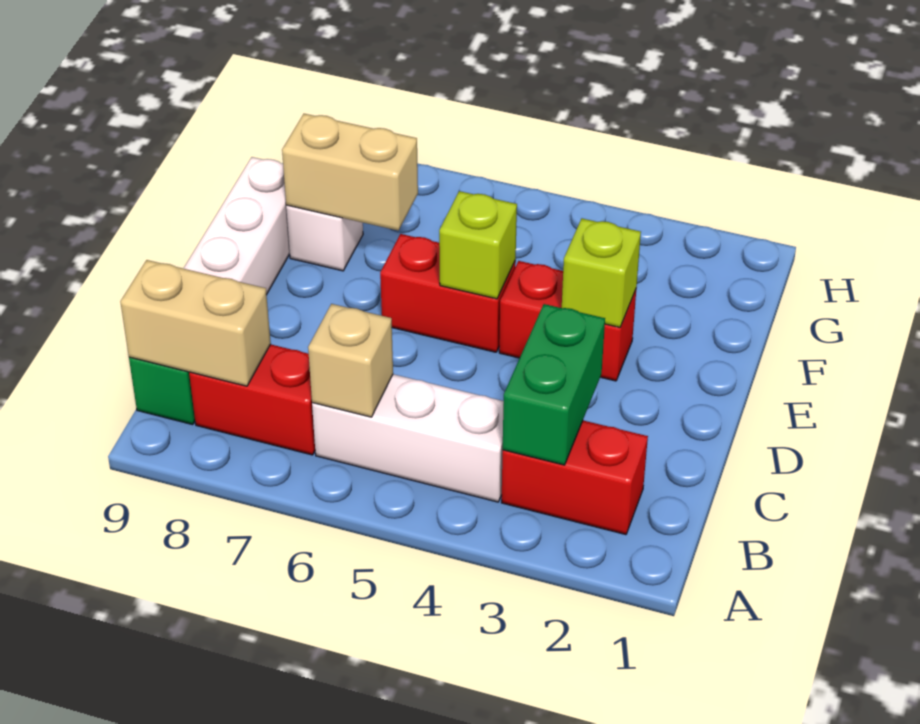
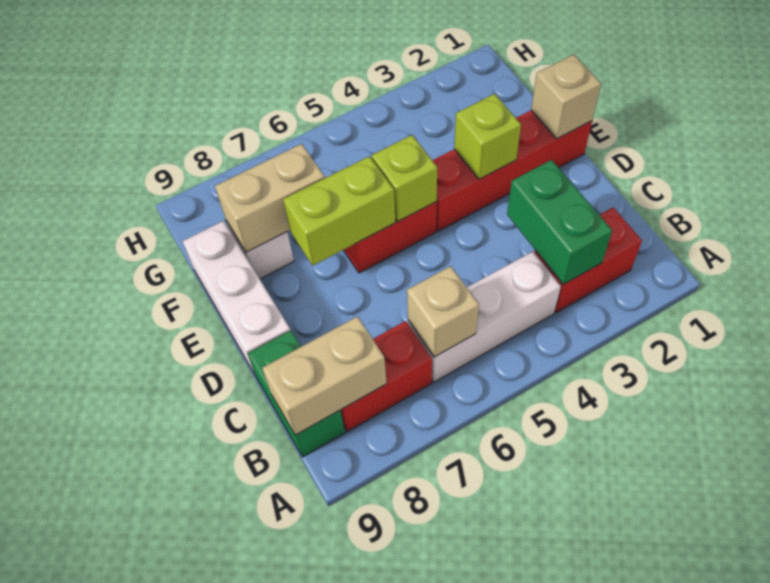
none -> tan brick E1 level 2
red brick E3:E4 level 1 -> red brick E1:E4 level 1
none -> lime brick E6:E7 level 2

